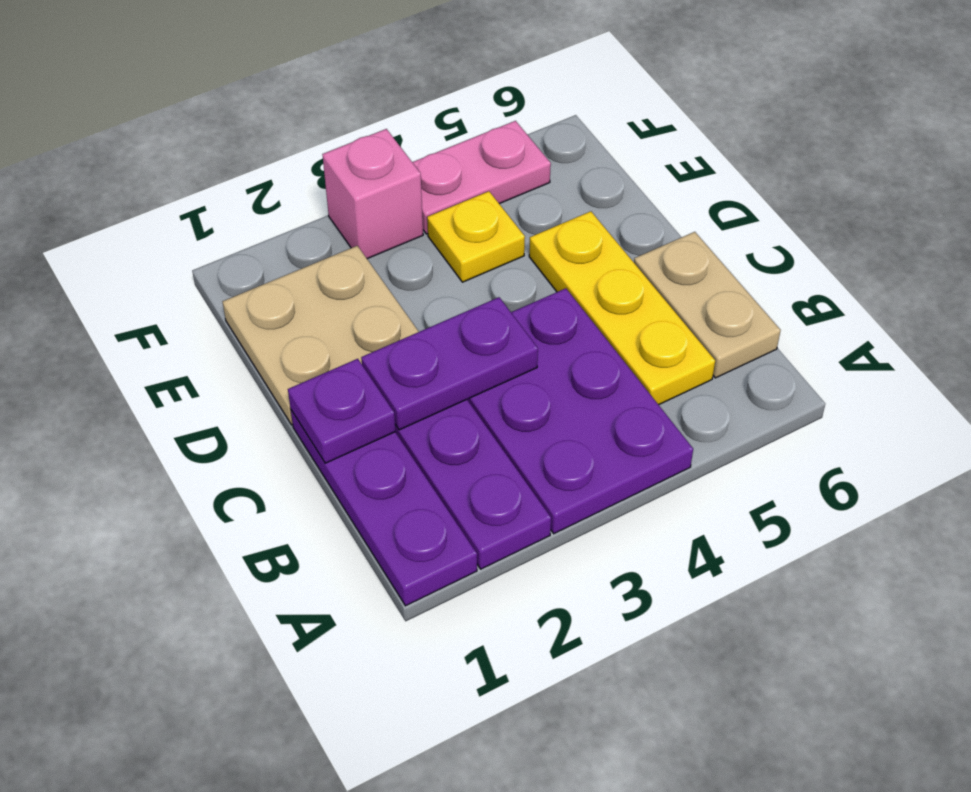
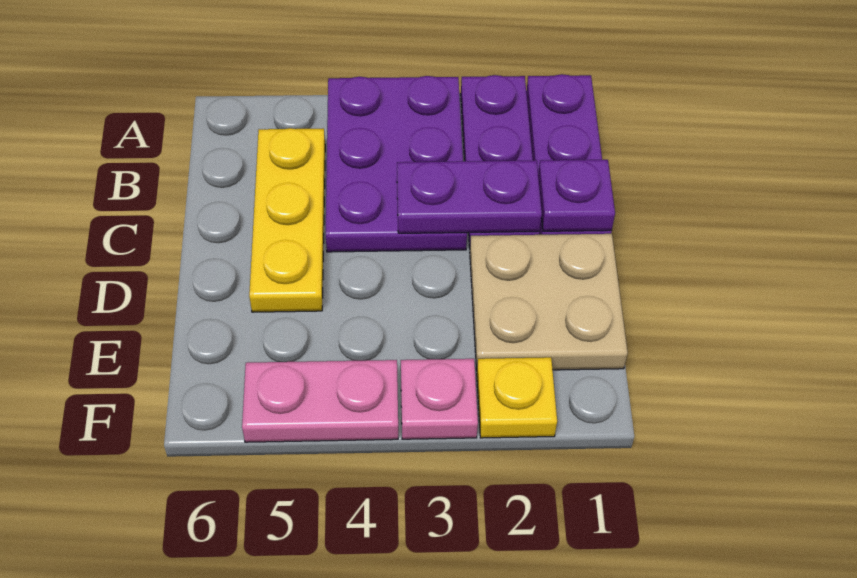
tan plate B6:C6 level 1 -> none
yellow plate E4 level 1 -> yellow plate F2 level 1
pink brick F3 level 1 -> pink plate F3 level 1

